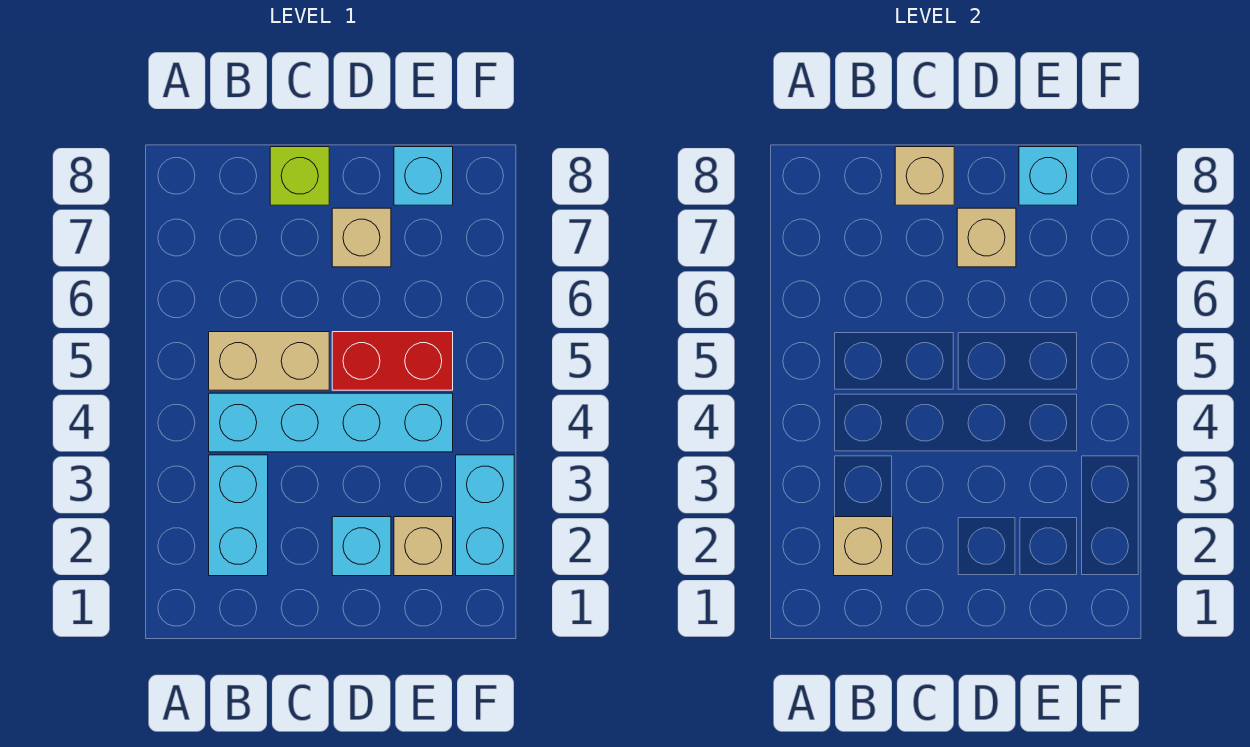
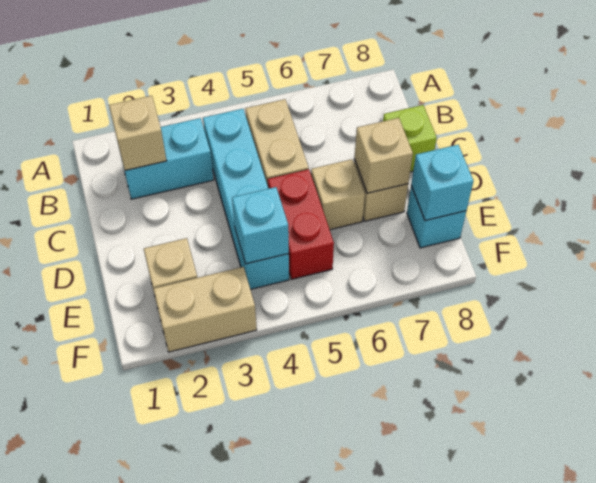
tan brick C8 level 2 -> tan brick D6 level 1
cyan brick D2 level 1 -> cyan brick E4 level 2
cyan brick F2:F3 level 1 -> tan brick F2:F3 level 1

